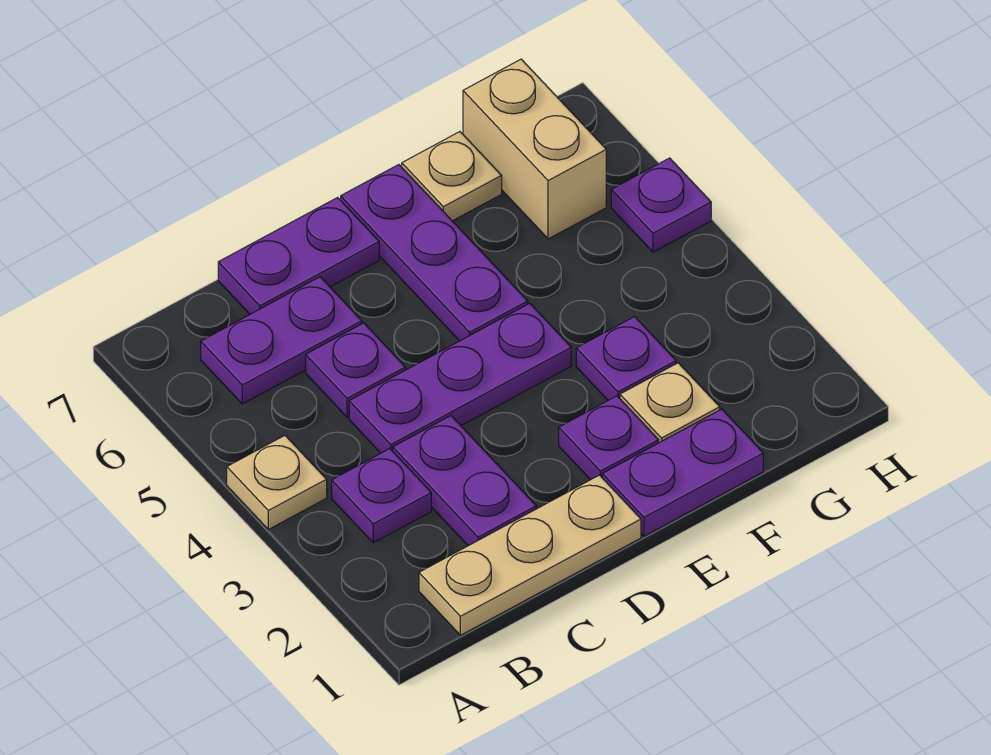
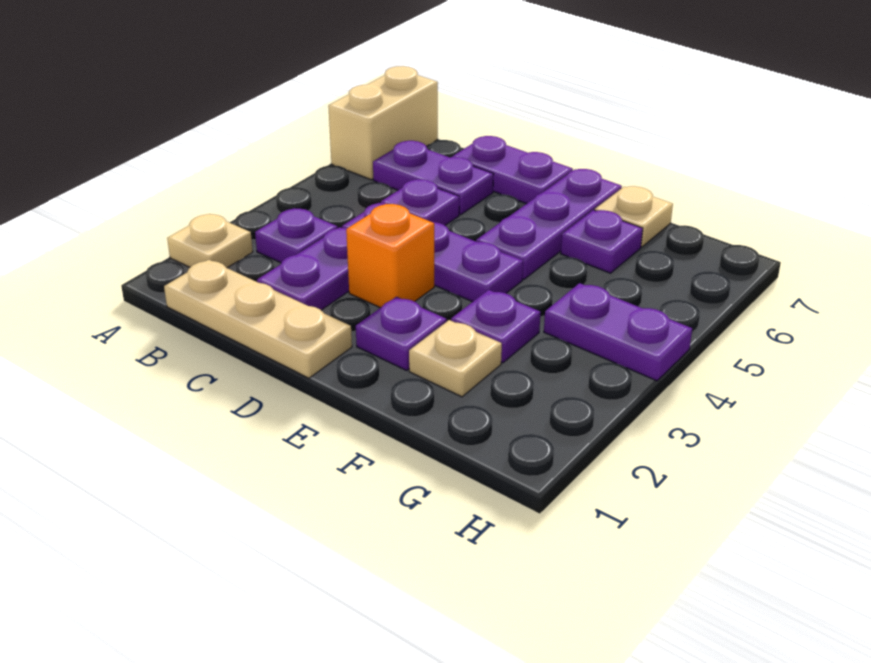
tan plate A4 level 1 -> tan plate A2 level 1
none -> orange brick D3 level 1
purple plate E1:F1 level 1 -> purple plate G4:H4 level 1
tan brick G6:G7 level 1 -> tan brick A6:A7 level 1
purple plate H5 level 1 -> purple plate F6 level 1

